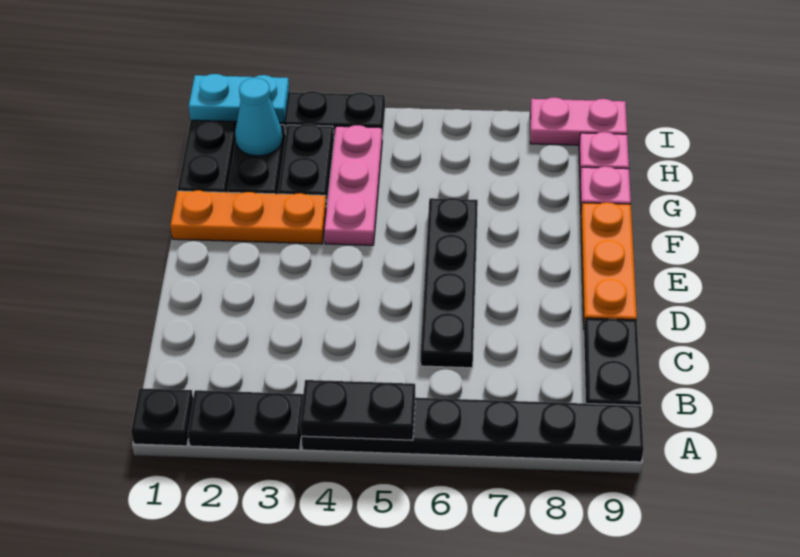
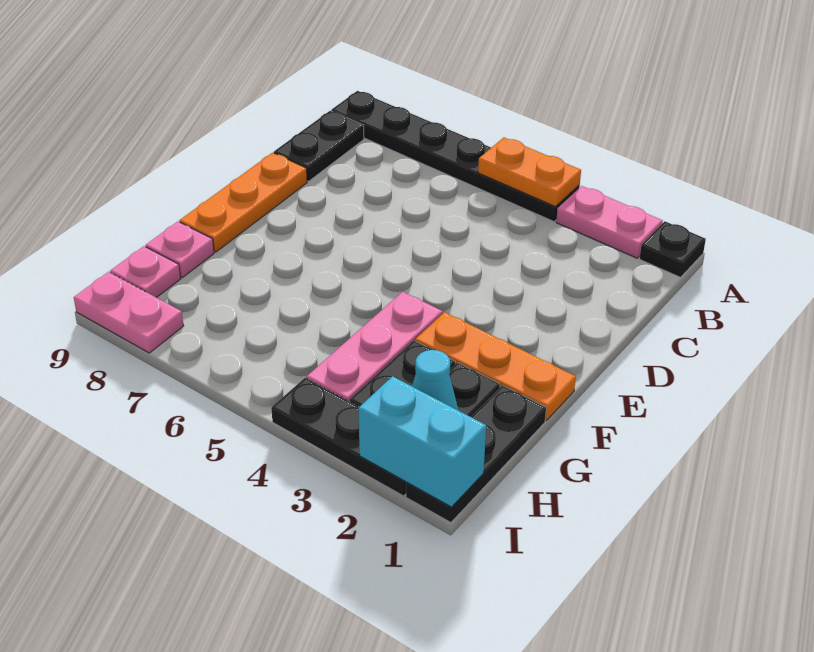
black plate A2:A3 level 1 -> pink plate A2:A3 level 1
black plate A4:A5 level 2 -> orange plate A4:A5 level 2
black plate C6:F6 level 1 -> none
cyan plate I1:I2 level 2 -> cyan brick I1:I2 level 2

